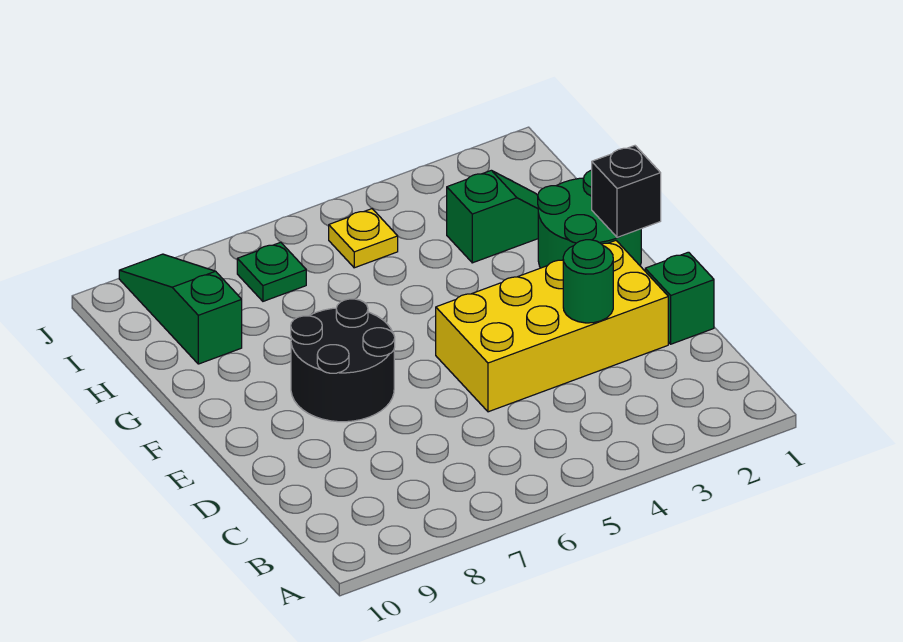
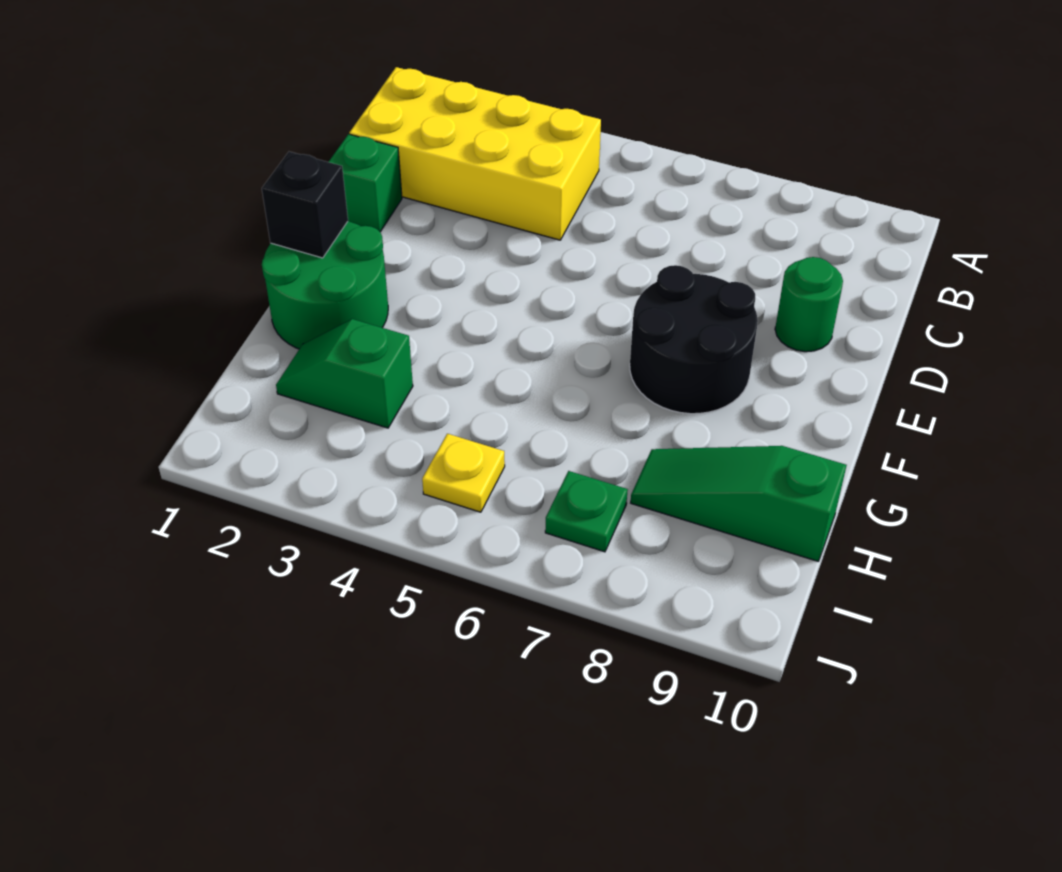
yellow brick D2:E5 level 1 -> yellow brick B1:C4 level 1
green round brick D3 level 2 -> green round brick D9 level 1
green slope H9:J9 level 1 top H -> green slope H8:H10 level 1 top 10

